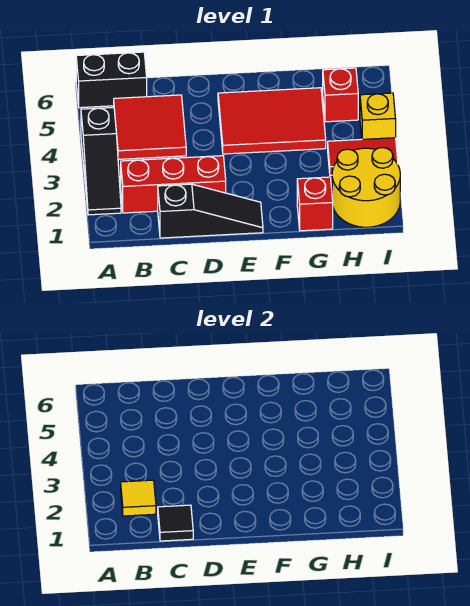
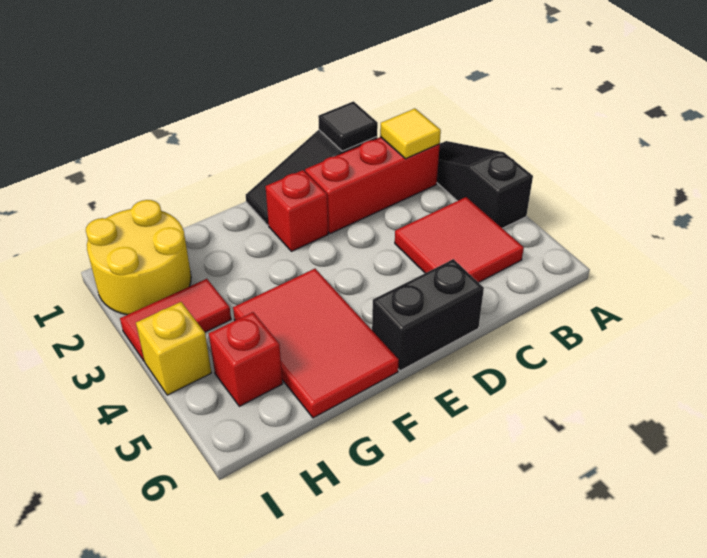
black brick A6:B6 level 1 -> black brick D6:E6 level 1
red tile E4:G5 level 1 -> red tile F4:G6 level 1
red brick G1 level 1 -> red brick E2 level 1

